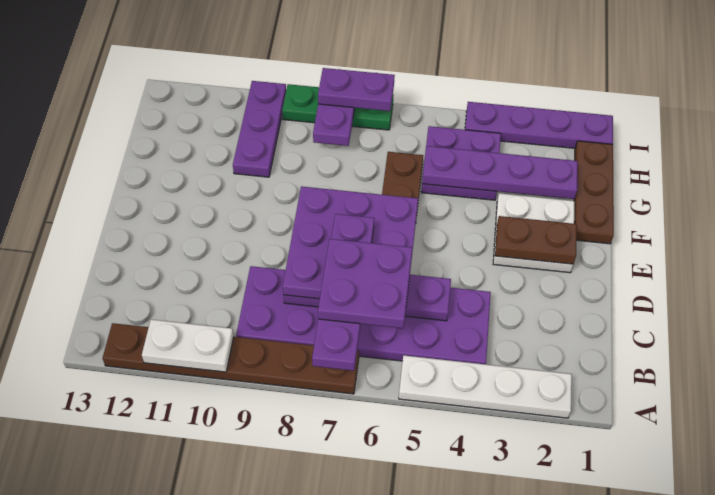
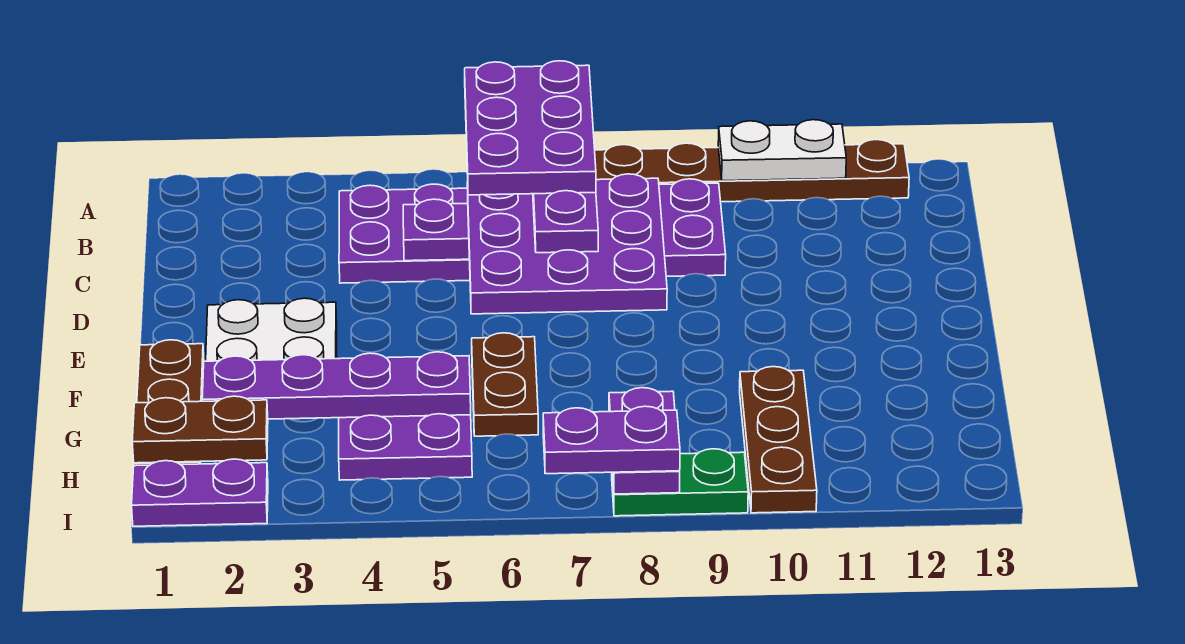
white plate A2:A5 level 1 -> none
purple plate B6:C7 level 5 -> purple plate A6:C7 level 5
brown plate E2:E3 level 2 -> brown plate H1:H2 level 2
purple plate G10:I10 level 1 -> brown plate G10:I10 level 1
purple plate I1:I4 level 1 -> purple plate I1:I2 level 1
green plate I7:I9 level 1 -> green plate I8:I9 level 1

